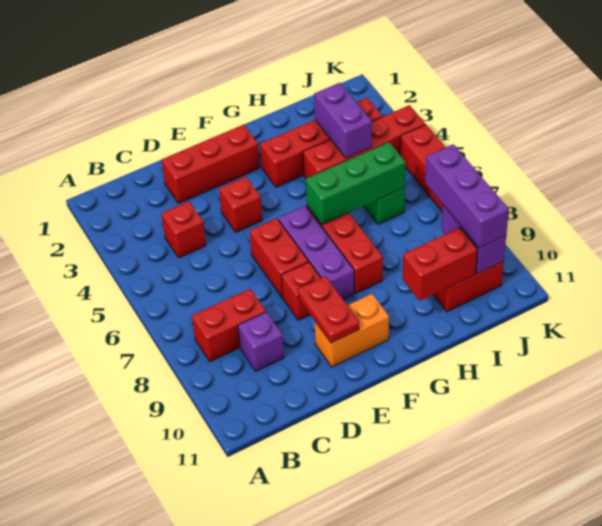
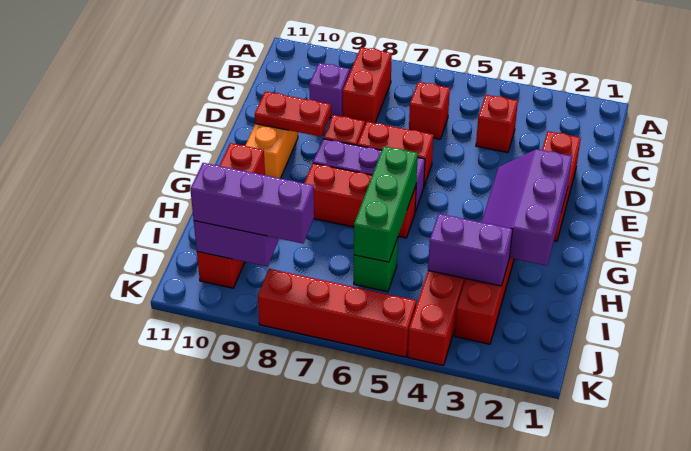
red brick E4 level 1 -> red brick C6 level 1
none -> purple slope F2:H3 level 2 top 2

